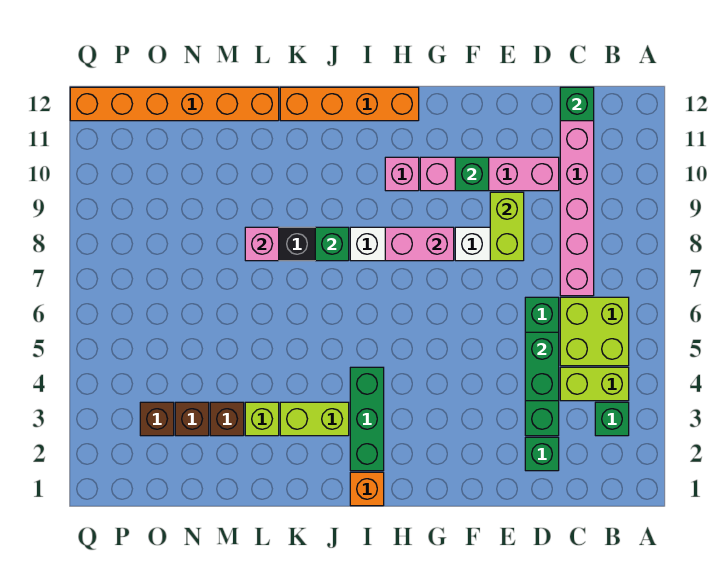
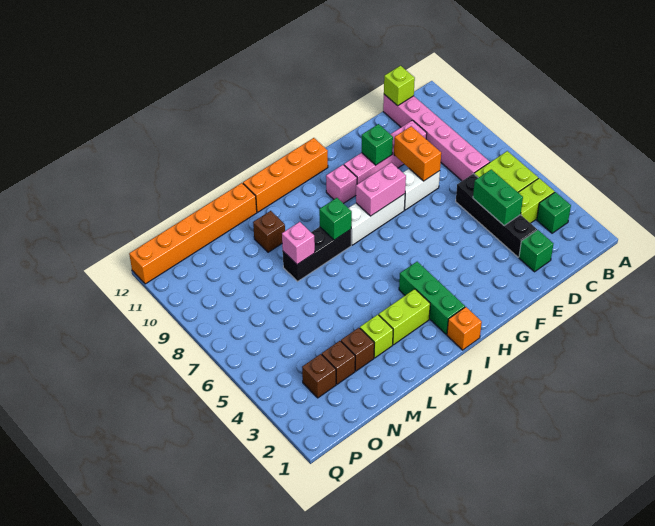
green brick C12 level 2 -> lime brick C12 level 2
green brick D3:D6 level 1 -> black brick D3:D6 level 1
lime brick E8:E9 level 2 -> orange brick E8:E9 level 2
none -> brown brick L10 level 1

